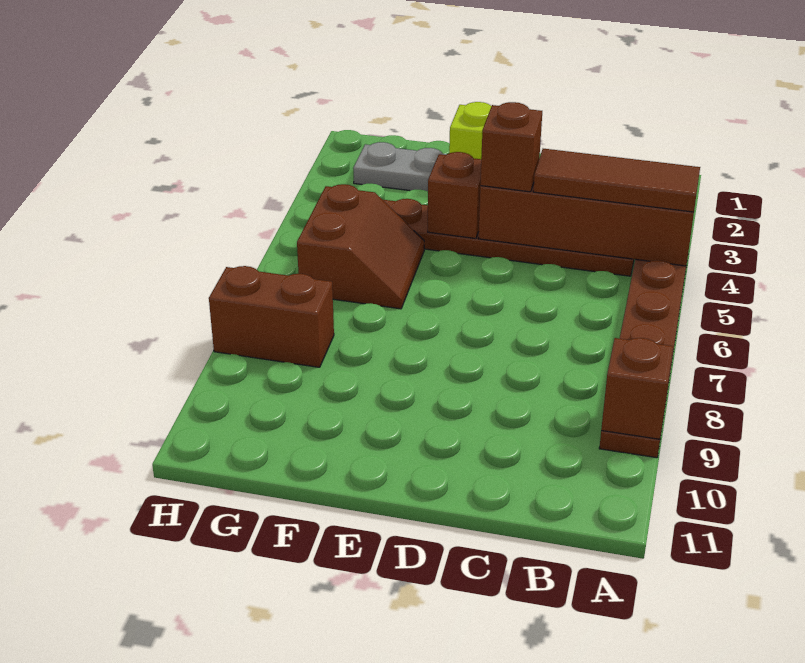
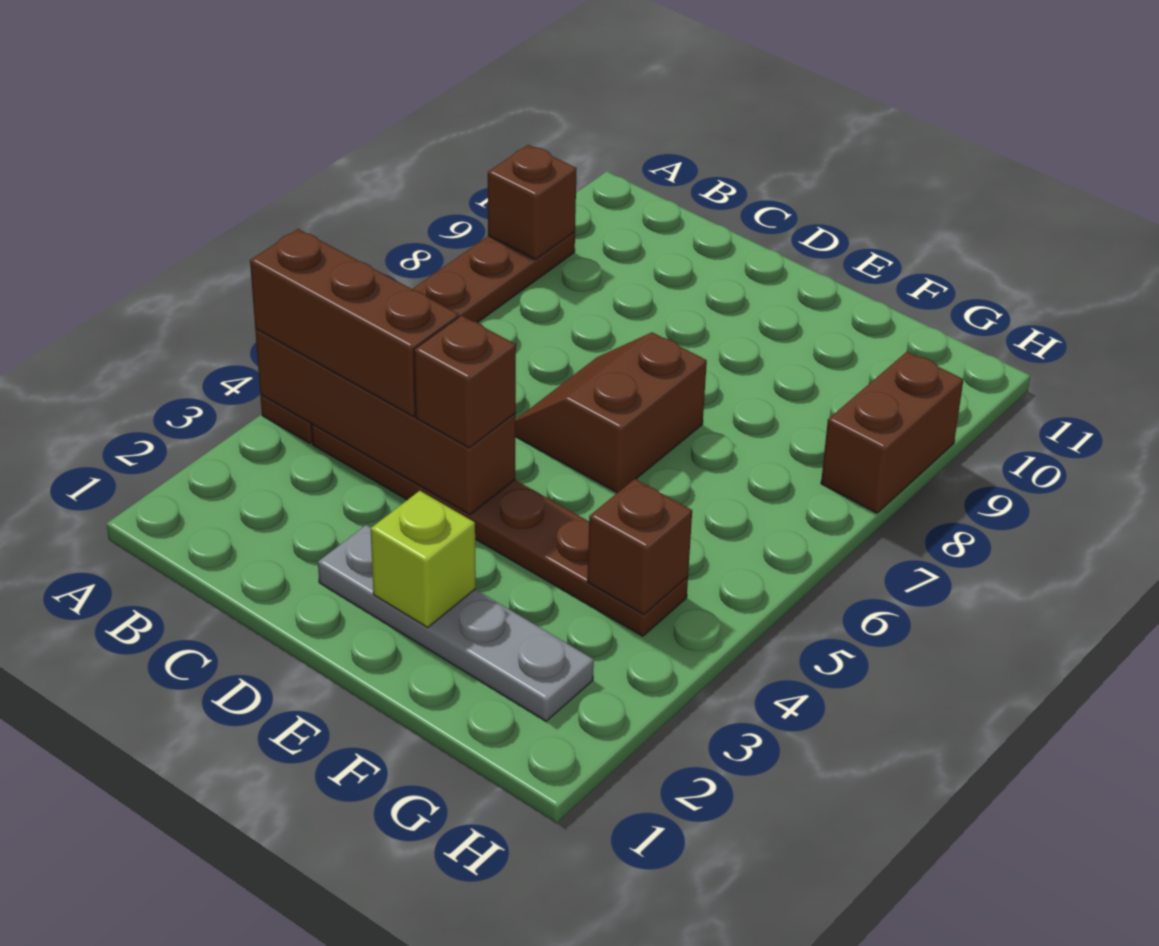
brown tile A4:C4 level 3 -> brown brick A4:C4 level 3
brown brick E4 level 2 -> brown brick G4 level 2
brown slope F5:G6 level 1 top G -> brown slope D6:E7 level 1 top E
brown brick G8:H8 level 1 -> brown brick H8:H9 level 1

